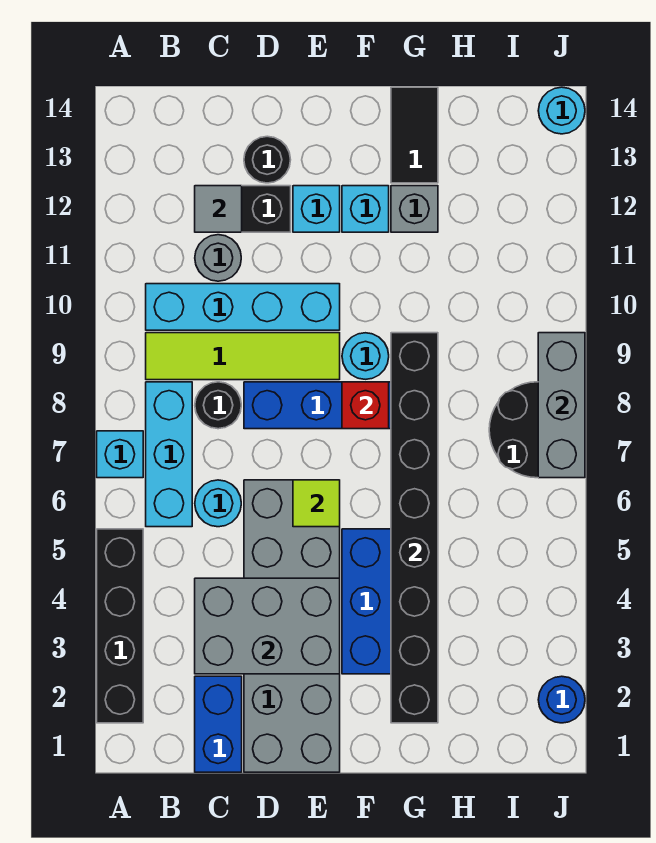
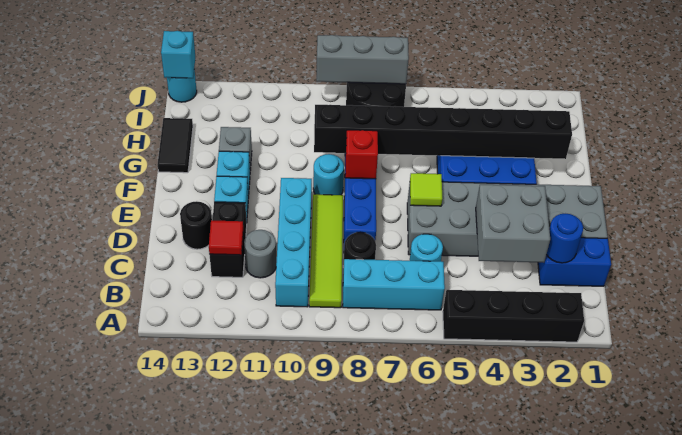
cyan brick A7 level 1 -> cyan brick J14 level 2
grey brick C3:E4 level 2 -> grey brick C3:D4 level 2
grey tile C12 level 2 -> red tile C12 level 2
black tile G13:G14 level 1 -> black tile G14:H14 level 1
blue round brick J2 level 1 -> blue round brick C2 level 2

